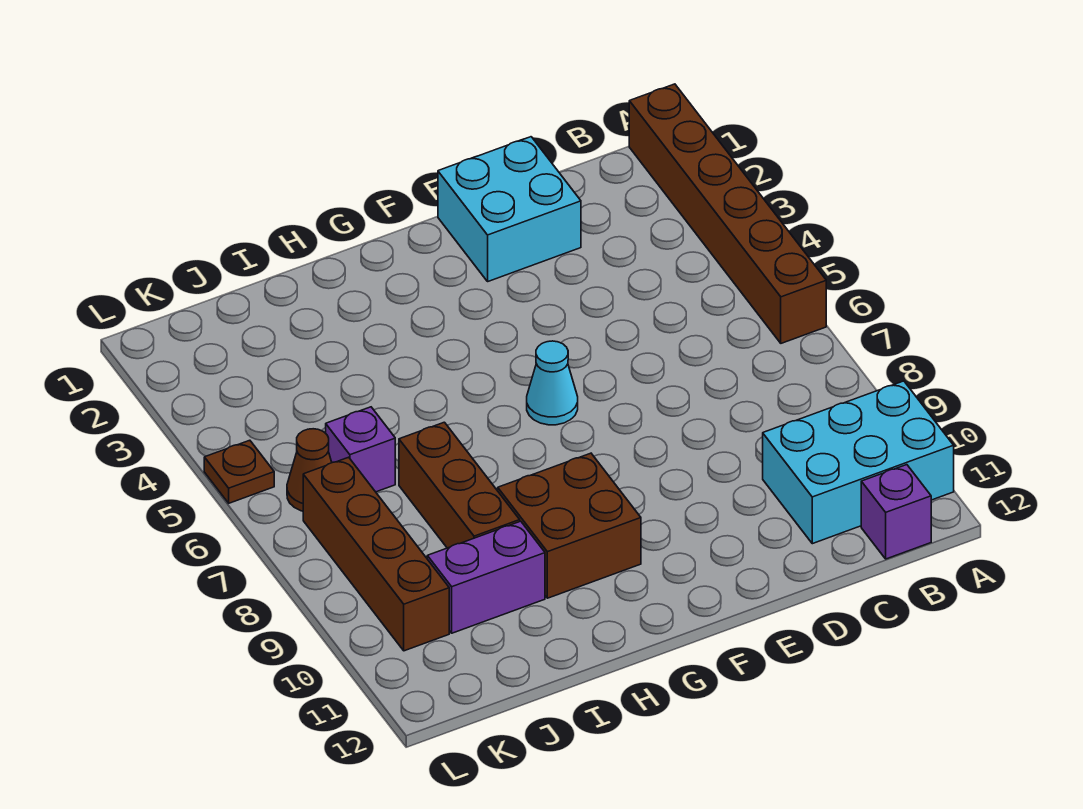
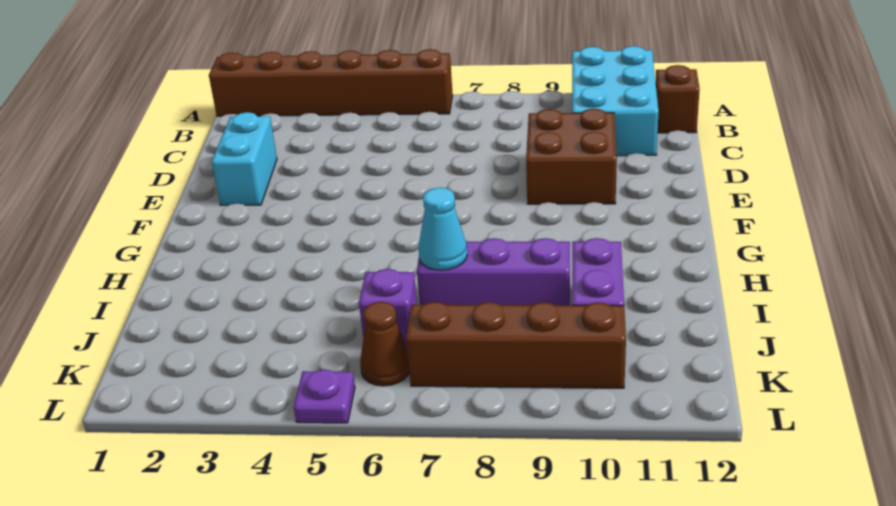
purple brick B12 level 1 -> brown brick B12 level 1
cyan brick D1:E2 level 1 -> cyan brick D2:E2 level 1
cyan cone F6 level 1 -> cyan cone I7 level 2
brown brick G9:H10 level 1 -> brown brick D9:E10 level 1
brown brick I7:I9 level 1 -> purple brick I7:I9 level 1
brown plate L5 level 1 -> purple plate L5 level 1

